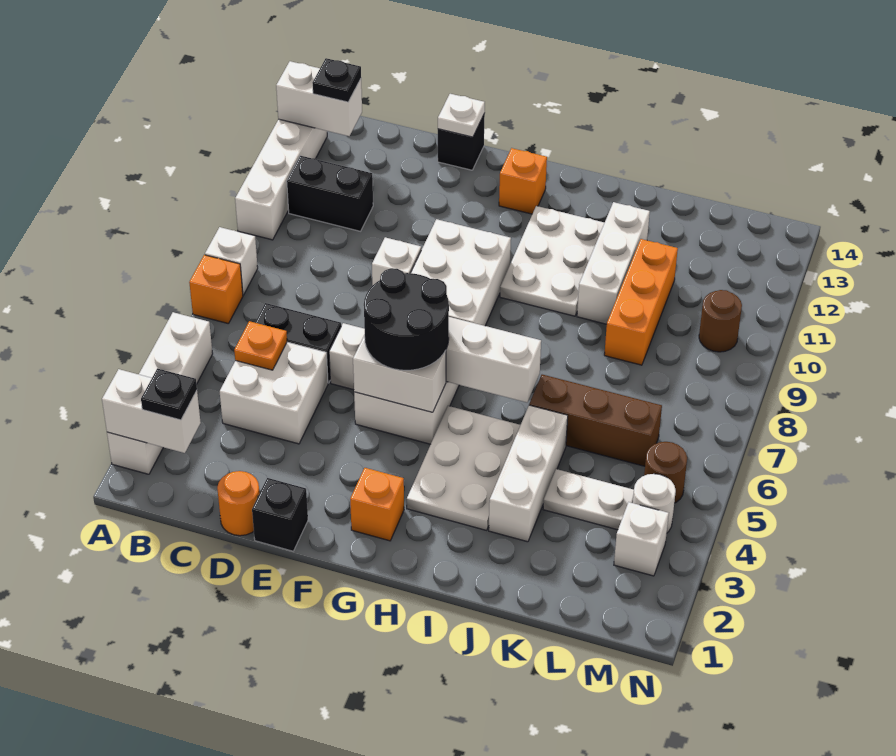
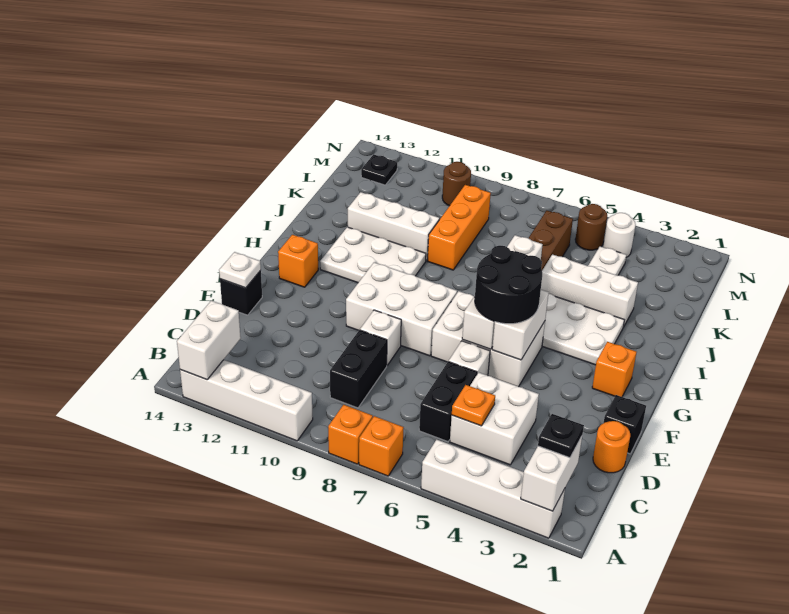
white brick A8 level 1 -> orange brick A8 level 1
black brick B11:C11 level 1 -> black brick C9:D9 level 1
black plate B13 level 3 -> black plate M13 level 1
orange brick K9:K11 level 1 -> orange brick J9:L9 level 1
white brick M3 level 1 -> none

